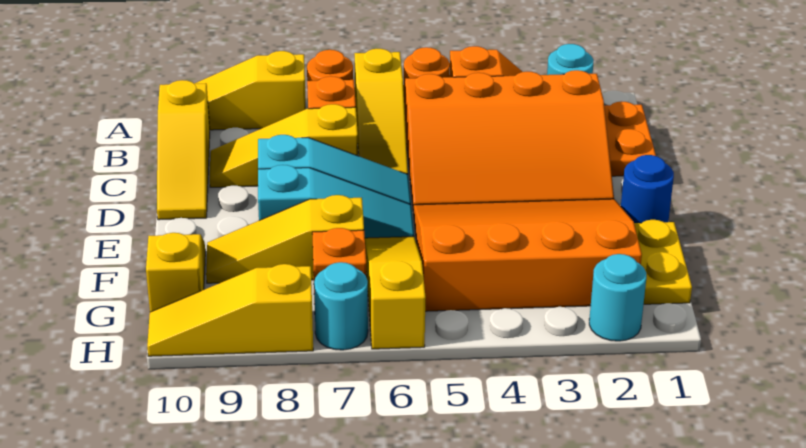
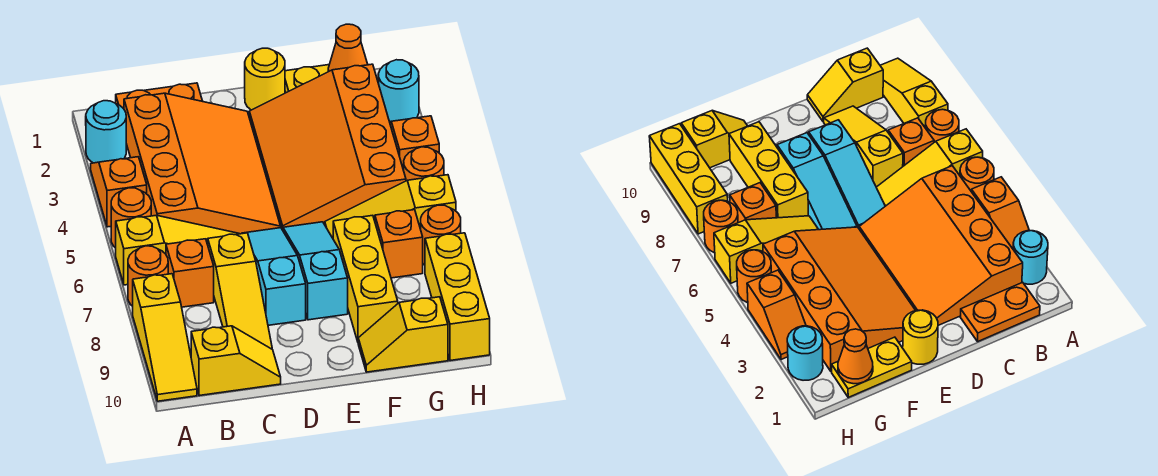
yellow slope B10:D10 level 1 top B -> yellow slope B10:C10 level 1 top B
blue round brick E1 level 1 -> yellow round brick E1 level 1
yellow slope F7:F9 level 1 top 7 -> yellow brick F7:F9 level 1
none -> orange cone G1 level 2
none -> orange slope H3:H4 level 1 top 4
none -> orange round brick H5 level 1
cyan round brick H7 level 1 -> orange round brick H7 level 1
yellow slope H8:H10 level 1 top 8 -> yellow brick H8:H10 level 1

